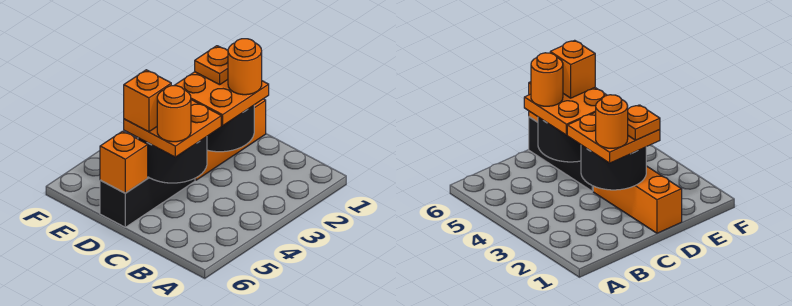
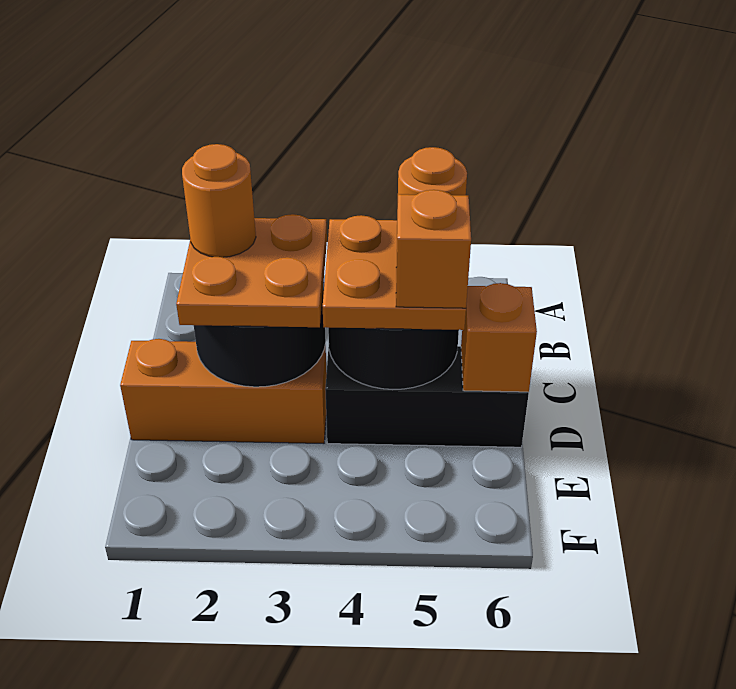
orange plate D2 level 4 -> none

